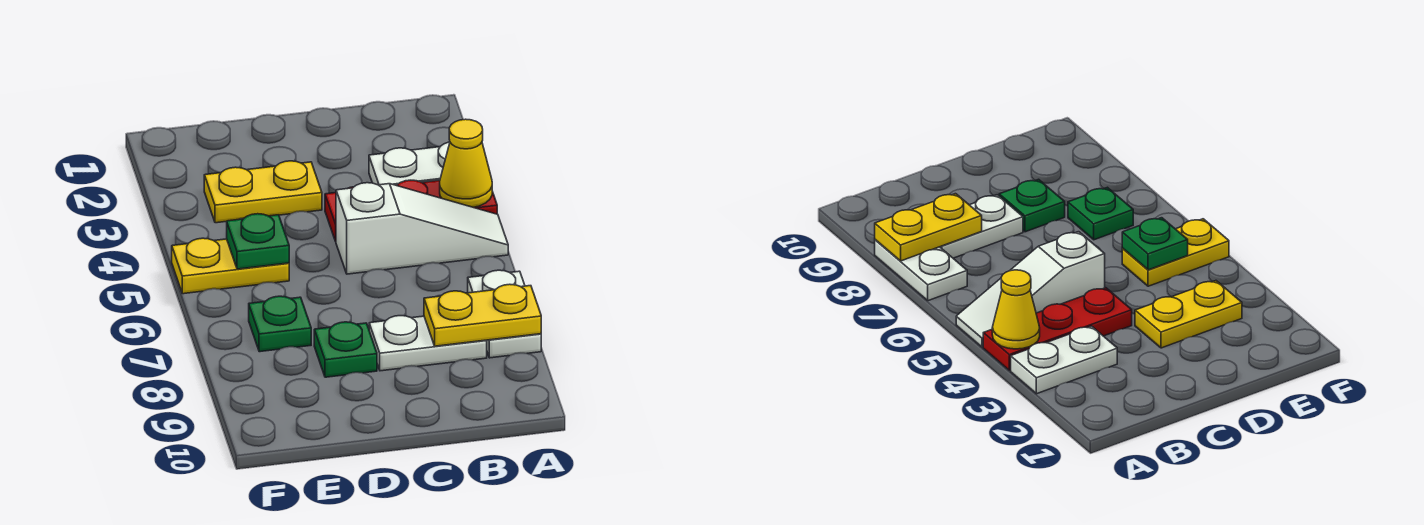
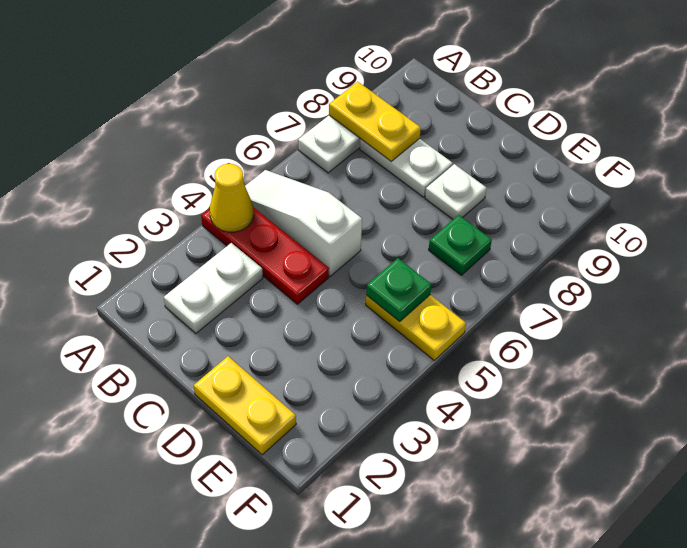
white plate A3:B3 level 1 -> white plate B2:B3 level 1
yellow plate D3:E3 level 1 -> yellow plate D1:E1 level 1
green plate D8 level 1 -> white plate D8 level 1

